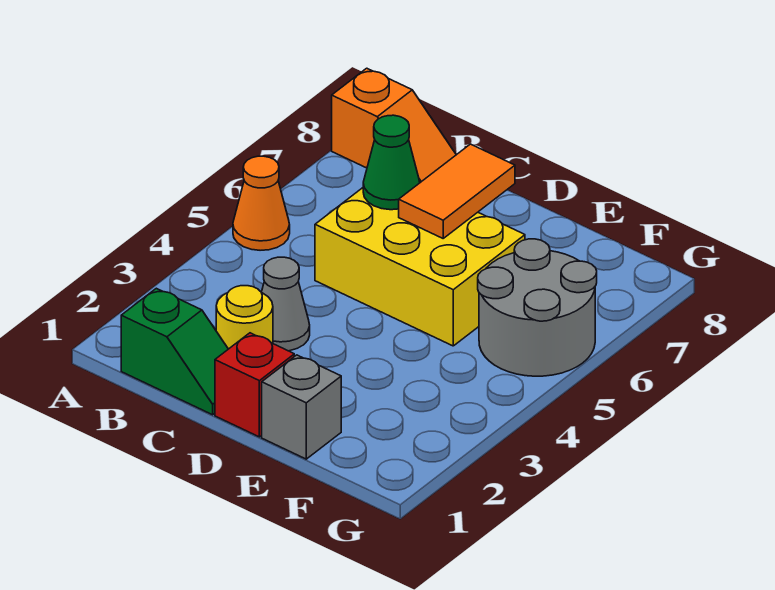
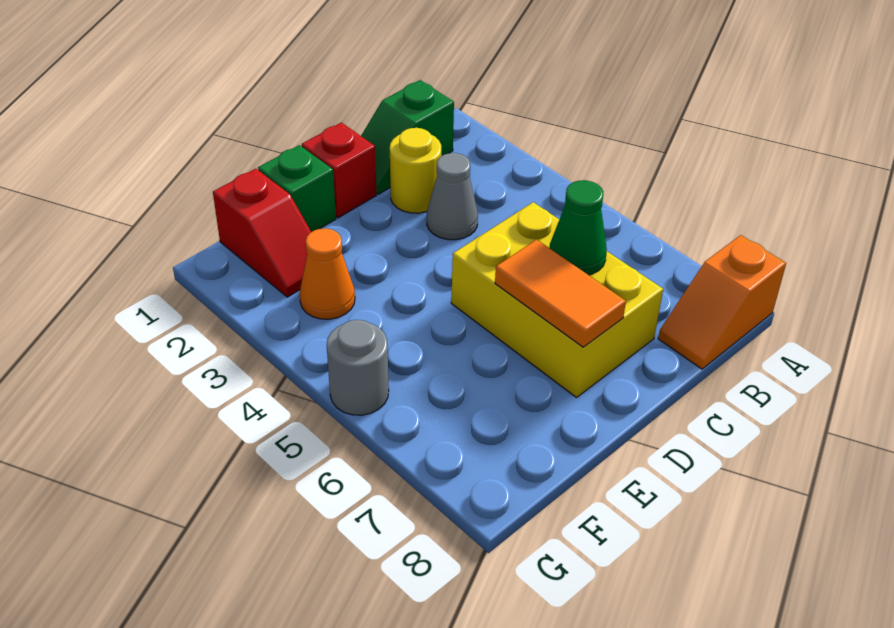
orange cone A5 level 1 -> orange cone F3 level 1
yellow brick C5:E6 level 1 -> yellow brick C5:D7 level 1
grey brick E1 level 1 -> green brick E1 level 1
none -> red slope F1:F2 level 1 top 1
grey round brick F5:G6 level 1 -> grey round brick G5 level 1

